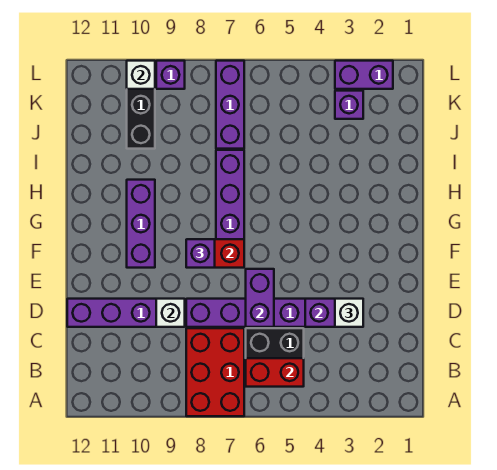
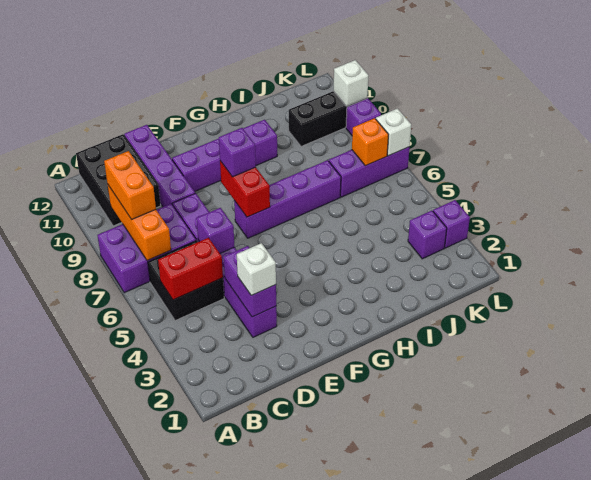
red brick A7:C8 level 1 -> purple brick A7:C8 level 1
red brick B5:B6 level 2 -> red brick B5:C5 level 2
none -> orange brick B7:B9 level 2
none -> orange brick B8:B9 level 3
none -> black brick B10:C12 level 1
purple brick D6:E6 level 2 -> purple brick D6 level 2
white brick D9 level 2 -> white brick L7 level 2
purple brick F10:H10 level 1 -> purple brick E10:H10 level 1
none -> orange brick K7 level 2
purple brick L2:L3 level 1 -> purple brick L3 level 1

